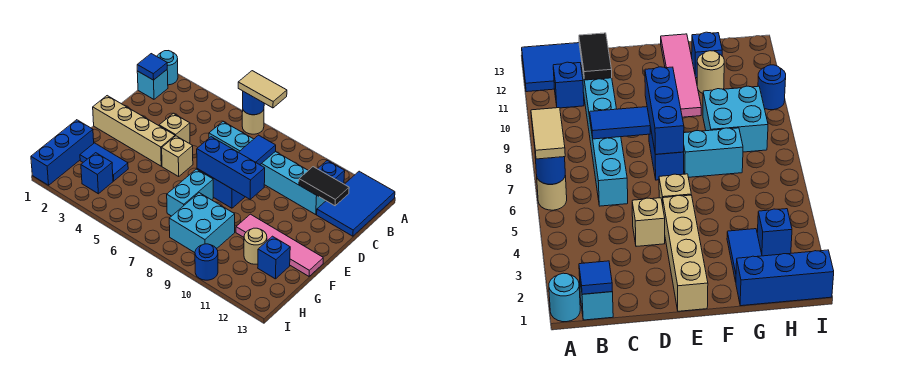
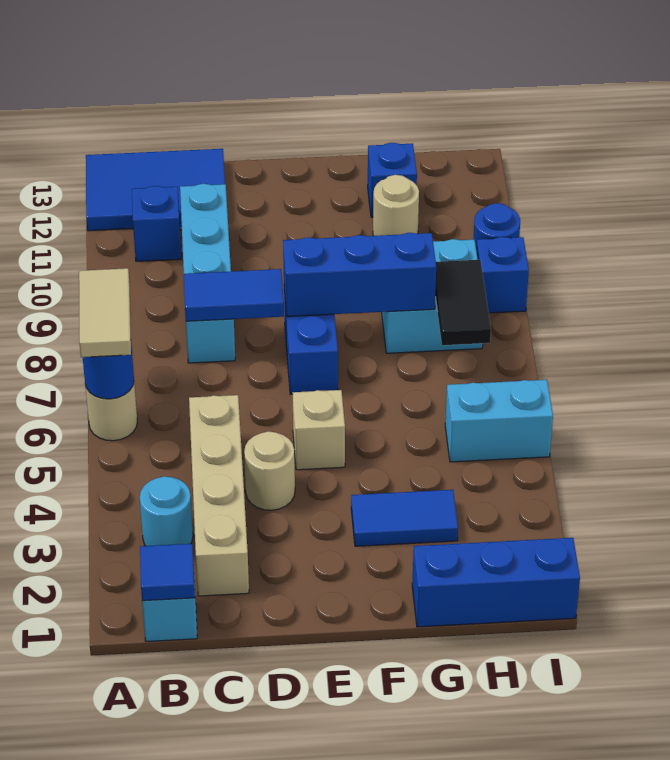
cyan round brick A1 level 1 -> cyan round brick B3 level 1
cyan brick C6:C11 level 1 -> cyan brick C8:C11 level 1
black tile C11:C12 level 2 -> black tile H7:H8 level 2
tan brick D4 level 1 -> tan round brick D4 level 1
tan brick E1:E4 level 1 -> tan brick C2:C5 level 1
blue brick E7:E9 level 2 -> blue brick E8:G8 level 2
cyan brick F7:G7 level 1 -> cyan brick H5:I5 level 1
pink tile F10:F13 level 1 -> none
blue tile G2:G3 level 1 -> blue tile F3:G3 level 1
blue brick H3 level 1 -> blue brick I9 level 1

